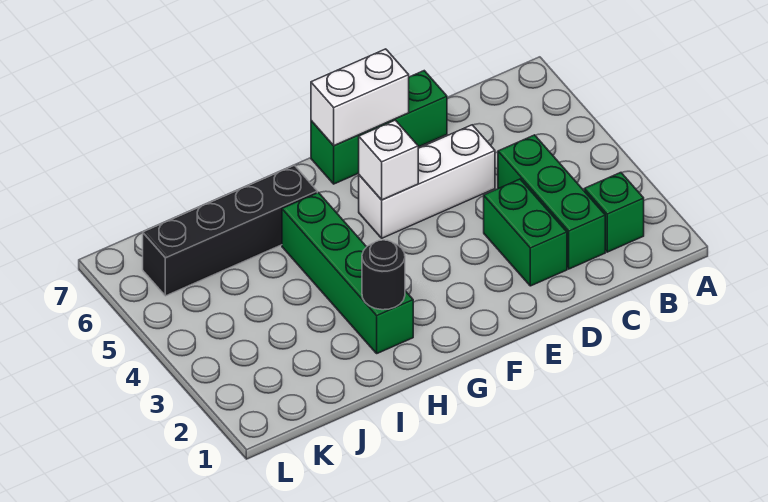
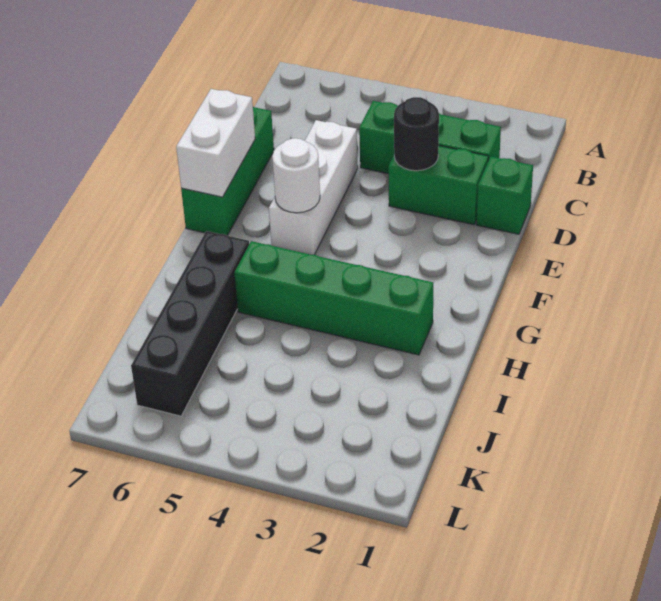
green brick B2 level 1 -> green brick D1 level 1
white brick F5 level 2 -> white round brick F5 level 2
black round brick H2 level 2 -> black round brick D3 level 2

